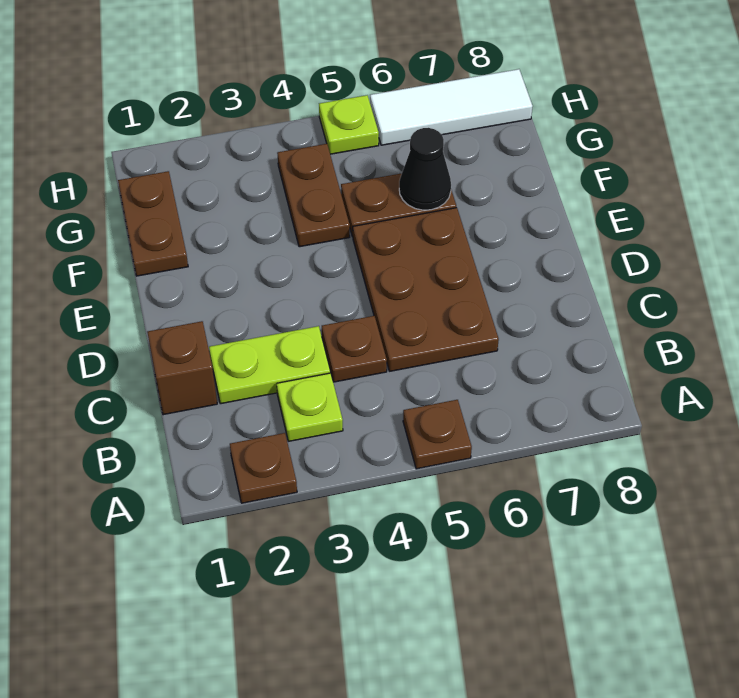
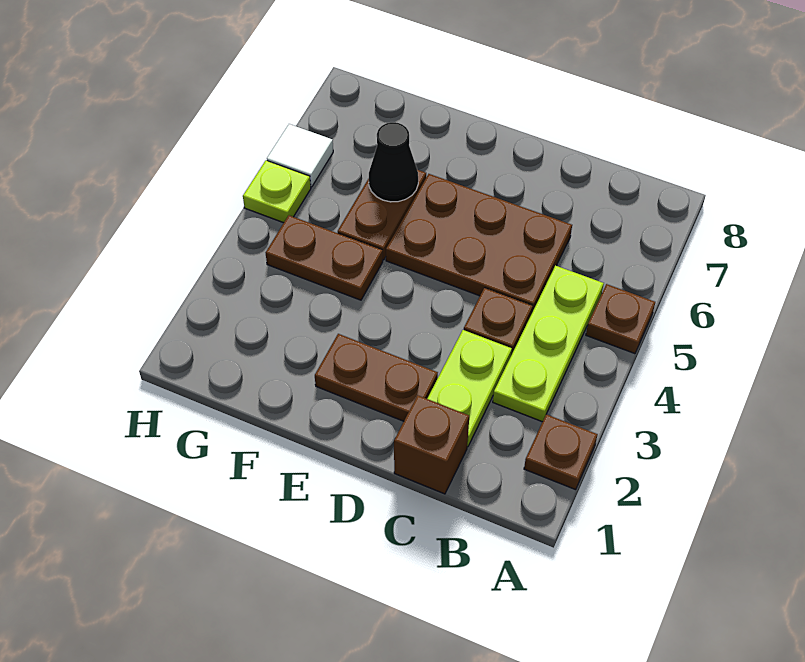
lime plate B3 level 1 -> lime plate B3:B5 level 1
brown plate F1:G1 level 1 -> brown plate D2:E2 level 1
white tile H6:H8 level 1 -> white tile H6 level 1

